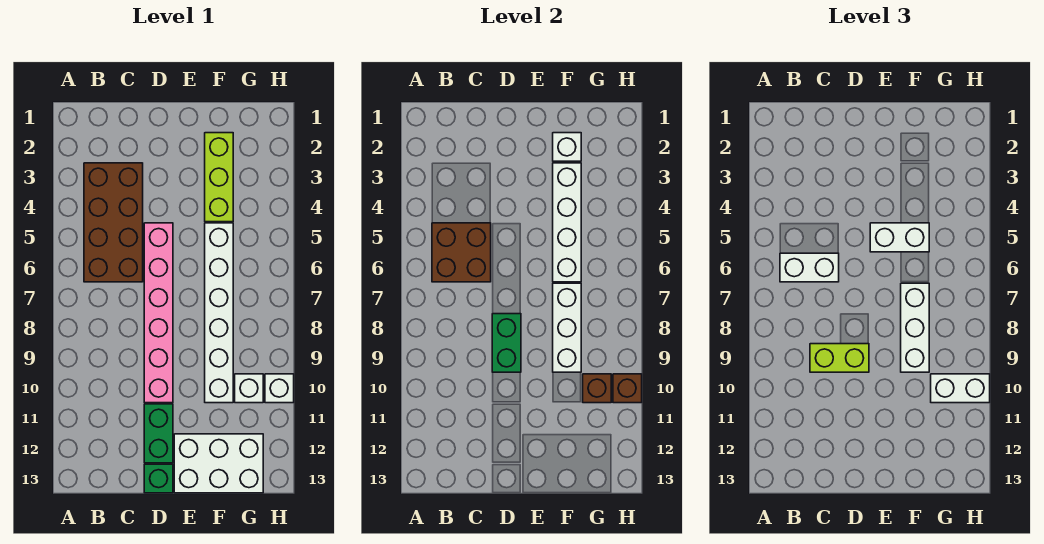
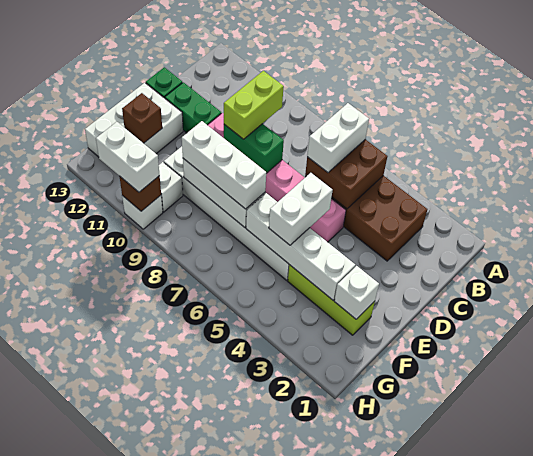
brown brick G10 level 2 -> brown brick F12 level 2
white brick G10:H10 level 3 -> white brick H10:H11 level 3

